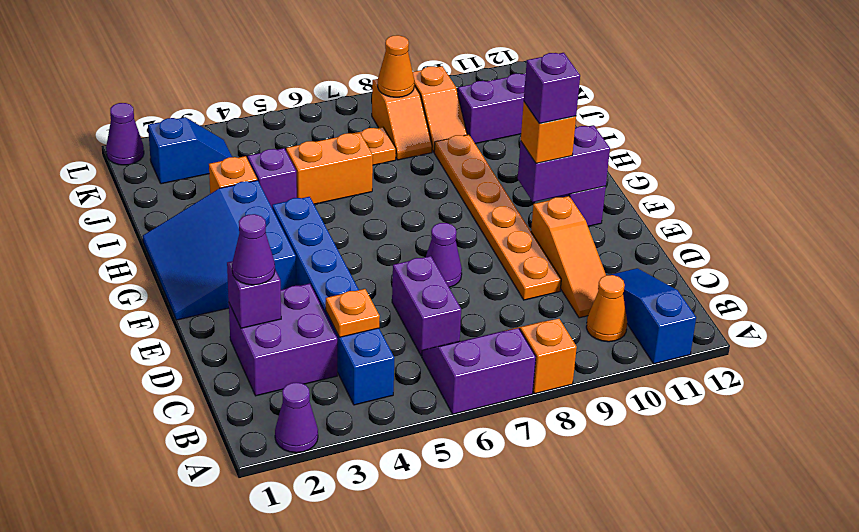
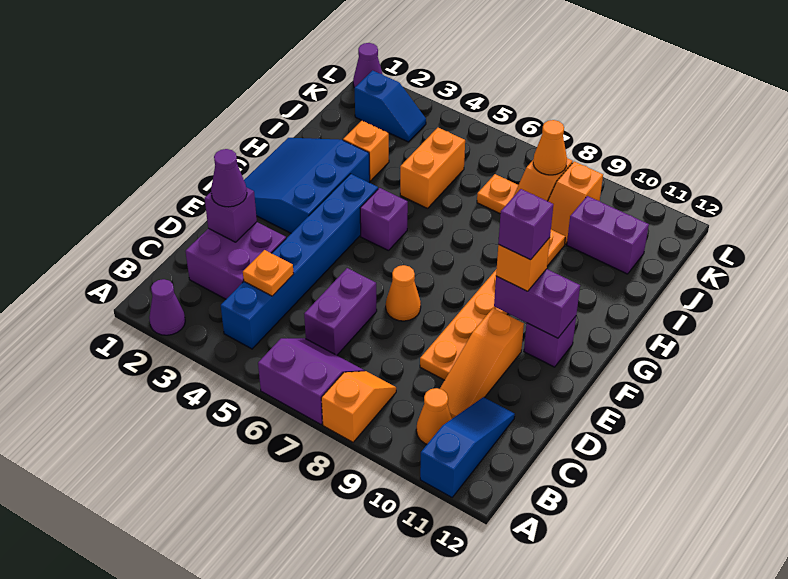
purple cone E7 level 1 -> orange cone E7 level 1
purple brick I4 level 1 -> purple brick G5 level 1
orange brick I5:I6 level 1 -> orange brick I5:J5 level 1

